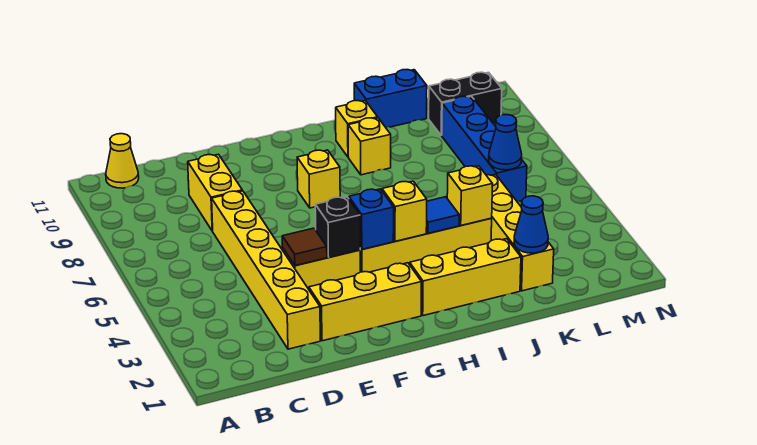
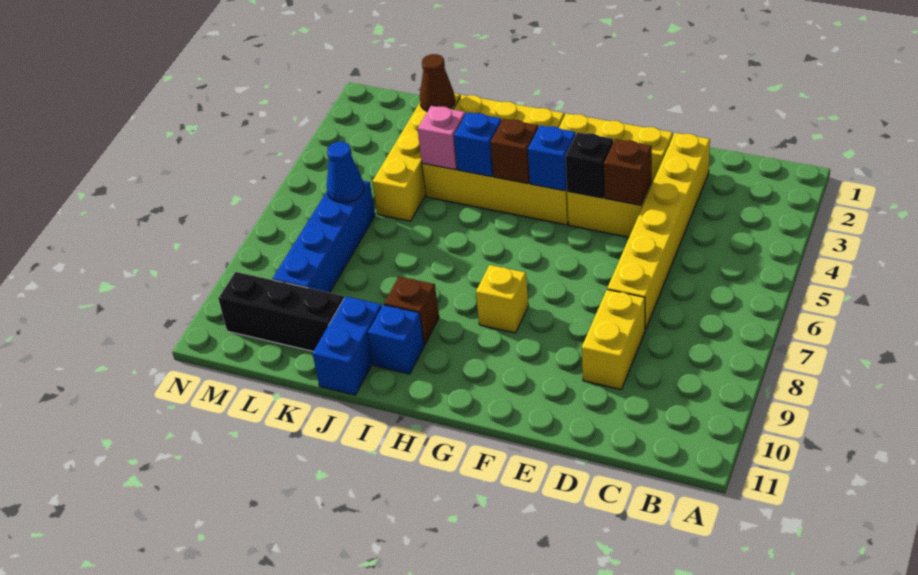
yellow cone B11 level 1 -> none
brown tile E4 level 2 -> brown brick E4 level 2
yellow brick H4 level 2 -> brown brick H4 level 2
blue tile I4 level 2 -> blue brick I4 level 2
yellow brick I9 level 1 -> brown brick I9 level 1
yellow brick I10 level 1 -> blue brick I10 level 1
yellow brick J4 level 2 -> pink brick J4 level 2
blue brick J11:K11 level 1 -> blue brick J10:J11 level 1
blue cone K2 level 2 -> brown cone K2 level 2
black brick L10:M10 level 1 -> black brick K10:M10 level 1

